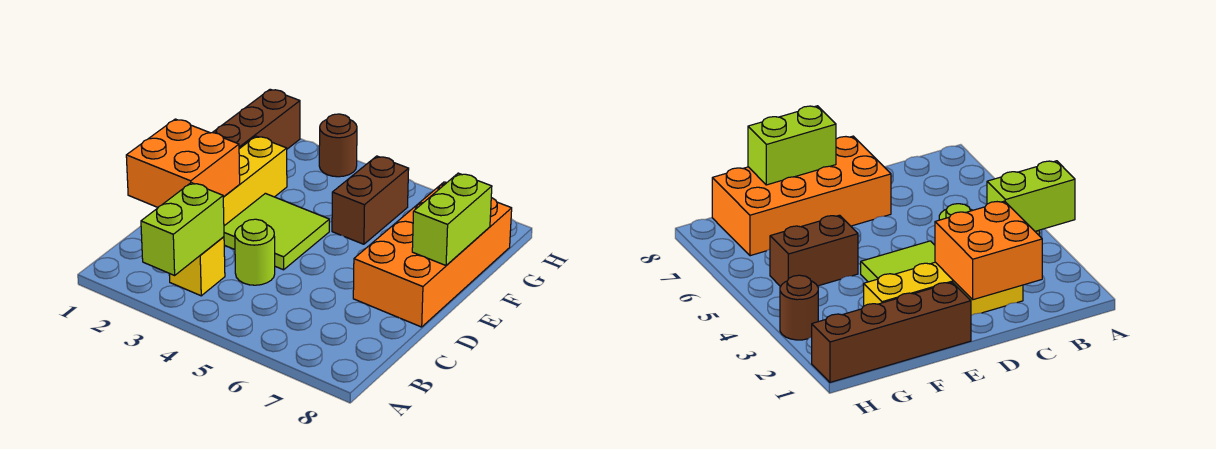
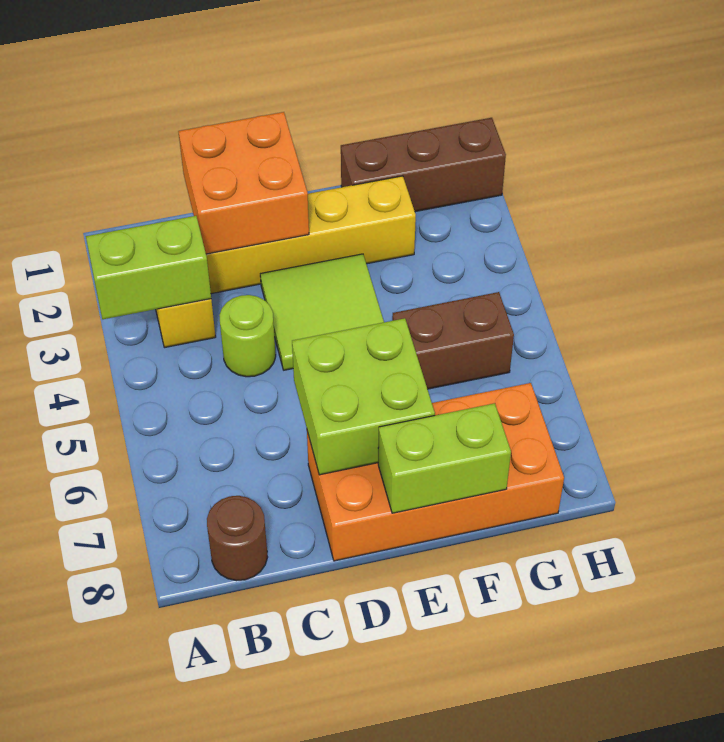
none -> lime brick D6:E7 level 2
brown brick E1:H1 level 1 -> brown brick F1:H1 level 1
brown round brick H3 level 1 -> brown round brick B8 level 1

